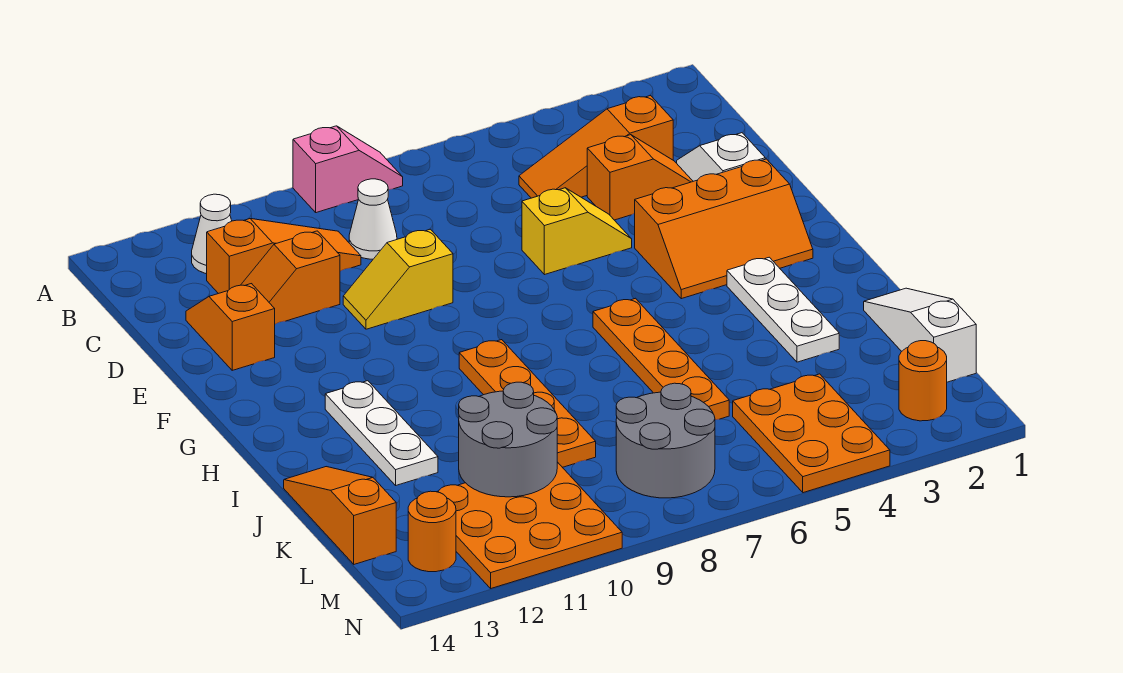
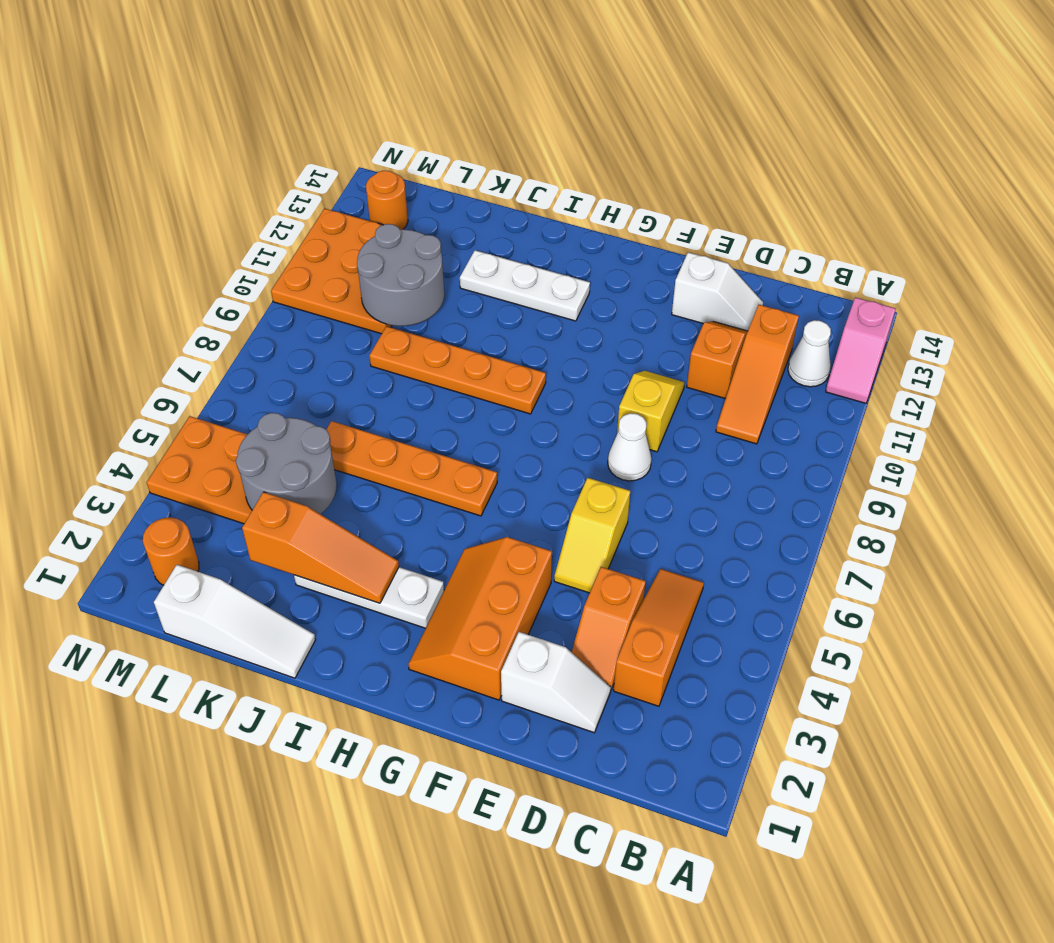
pink slope A8:A9 level 1 top 9 -> pink slope A12:A13 level 1 top 13
white cone C9 level 1 -> white cone E8 level 1
orange slope D13:E13 level 1 top E -> white slope D13:E13 level 1 top E
orange slope J14:L14 level 1 top L -> orange slope I3:K3 level 2 top K
grey round brick L7:M8 level 1 -> grey round brick K4:L5 level 2

